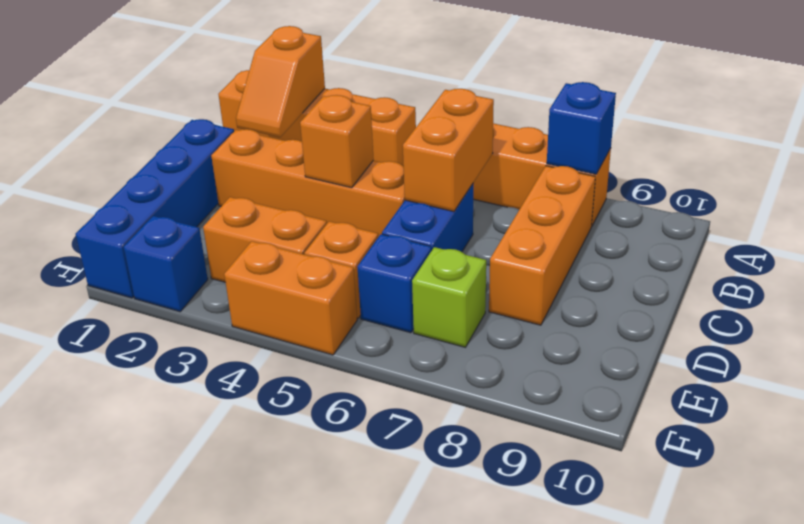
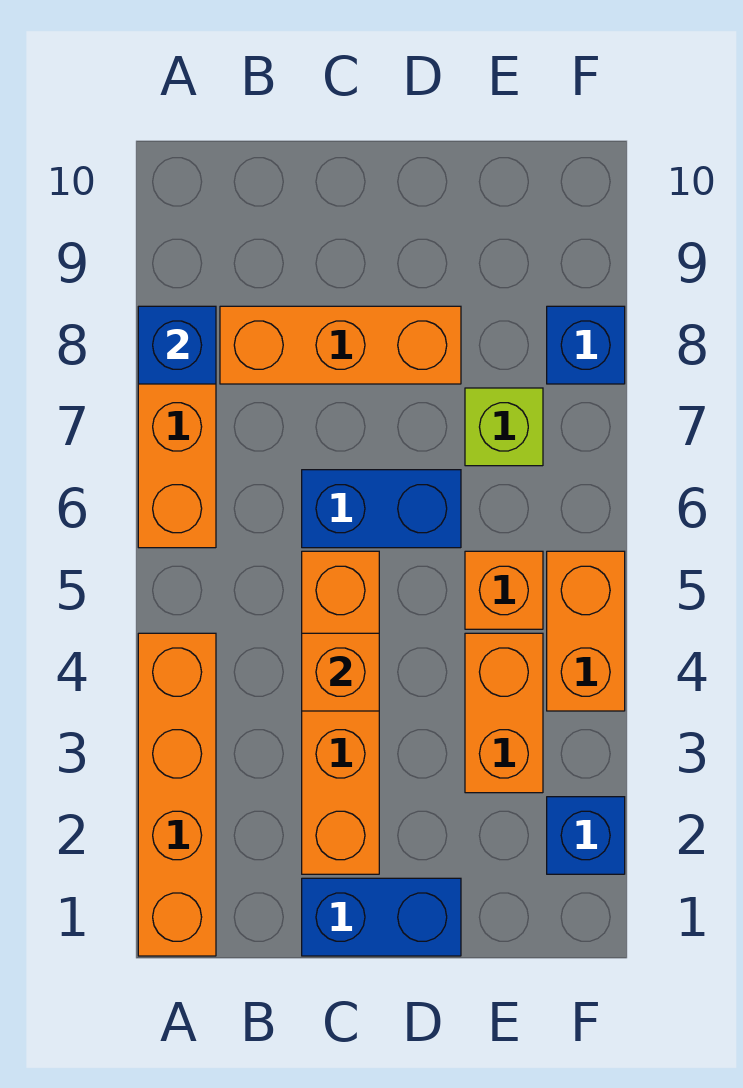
orange slope A2:B2 level 2 top A -> none
orange brick B6:C6 level 2 -> none
blue brick C1:F1 level 1 -> blue brick C1:D1 level 1
blue brick E6 level 1 -> blue brick F8 level 1

